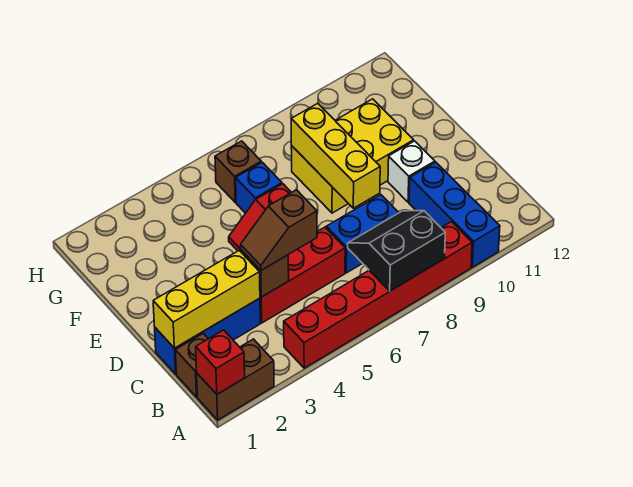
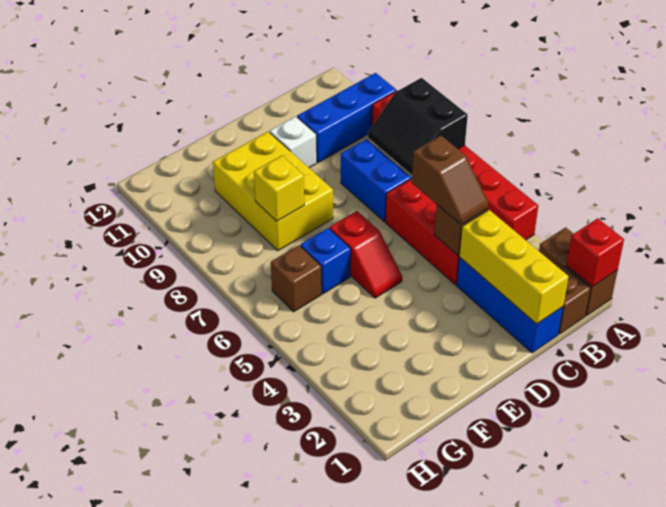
yellow brick D8:F8 level 2 -> yellow brick F8 level 2

